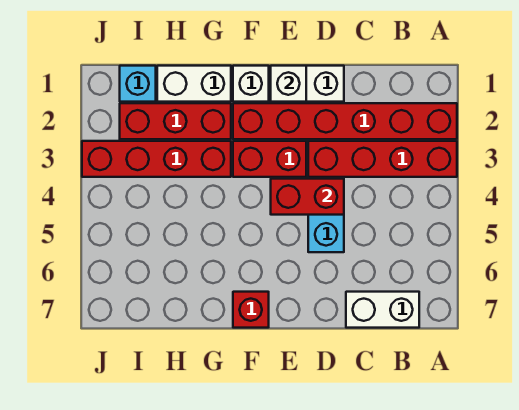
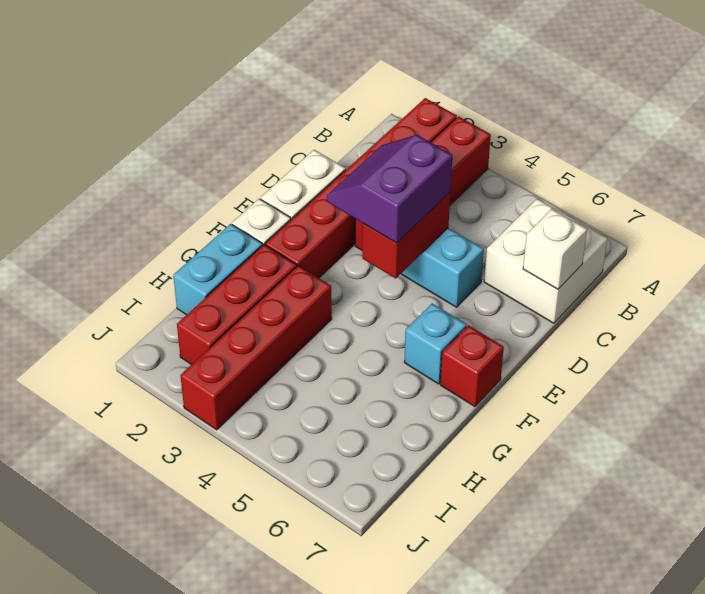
white brick B7:C7 level 1 -> white brick B6:C7 level 1
none -> purple slope D3:E4 level 3 top 4
white brick E1 level 2 -> white brick C7 level 2
red brick E3:F3 level 1 -> none
white brick G1:H1 level 1 -> cyan brick G1:H1 level 1
cyan brick I1 level 1 -> cyan brick F6 level 1

